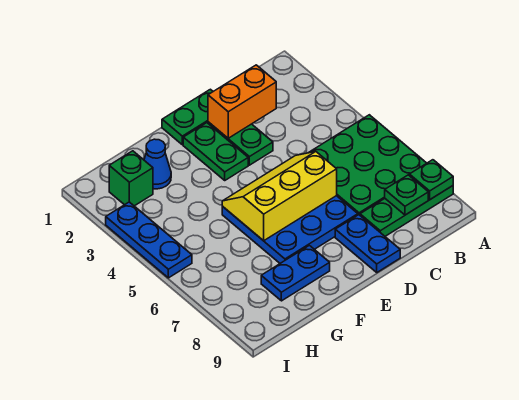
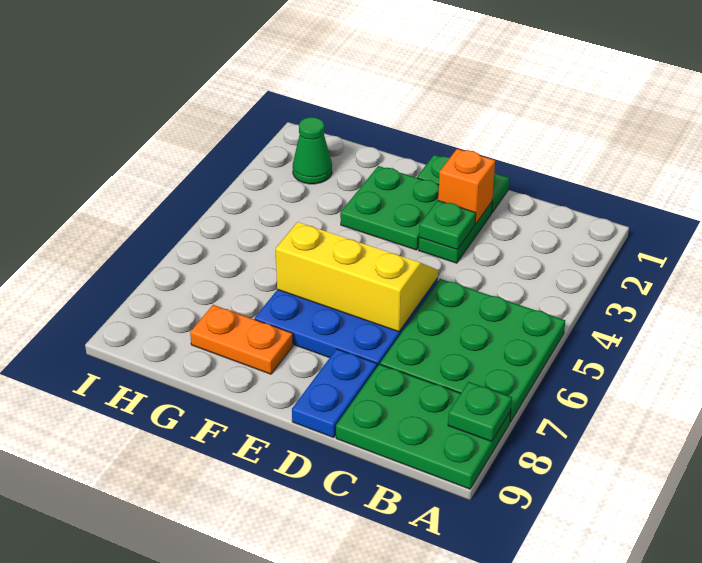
green plate A8:C8 level 1 -> green plate A8:C9 level 1
green plate B8 level 2 -> green plate D3 level 2
orange brick C2:D2 level 2 -> orange brick D2 level 2
green plate E2:E3 level 1 -> green plate E2:F3 level 1
blue plate F8:G8 level 1 -> orange plate F8:G8 level 1
blue cone G2 level 1 -> none
green brick H2 level 1 -> green cone H2 level 1
blue plate I3:I5 level 1 -> none

